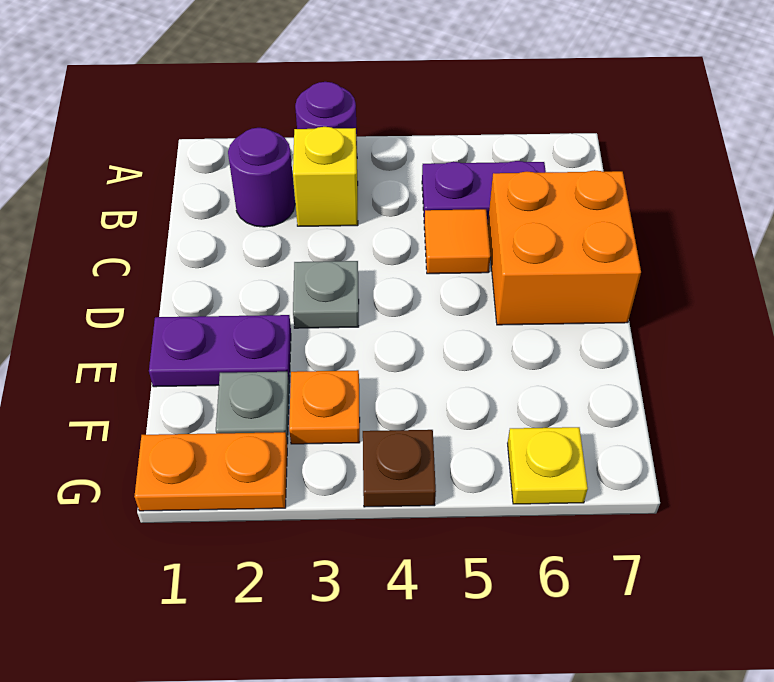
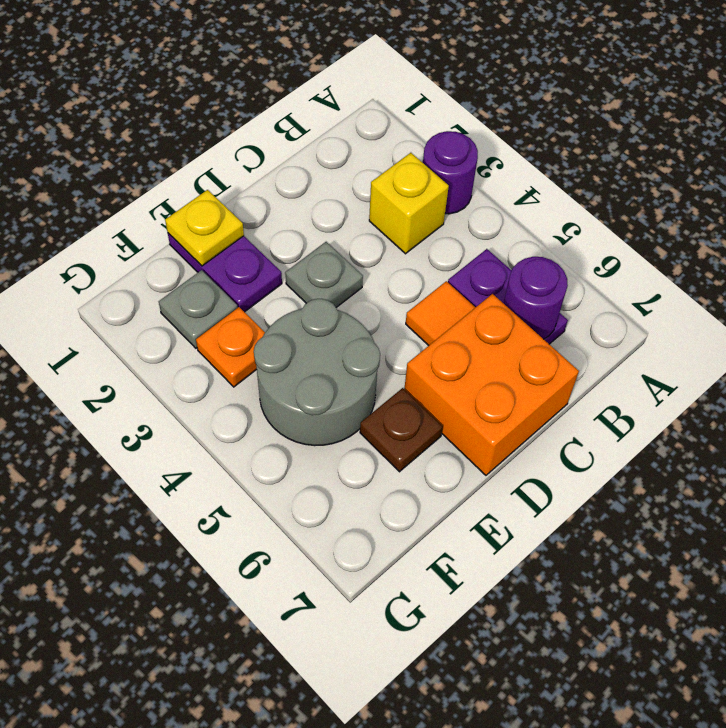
purple round brick B2 level 1 -> purple round brick B6 level 2
none -> grey round brick E4:F5 level 1
orange plate G1:G2 level 1 -> none
brown plate G4 level 1 -> brown plate E6 level 1
yellow plate G6 level 1 -> yellow plate E1 level 2

